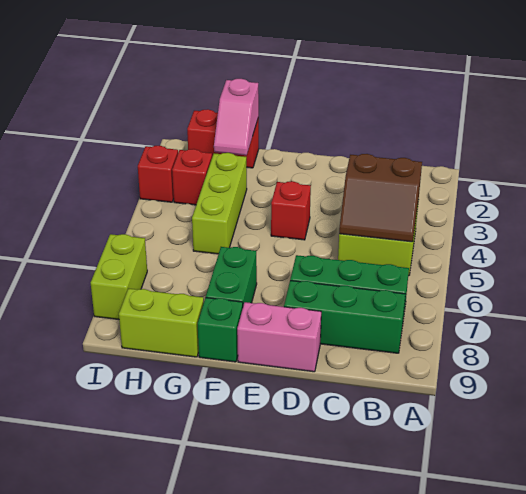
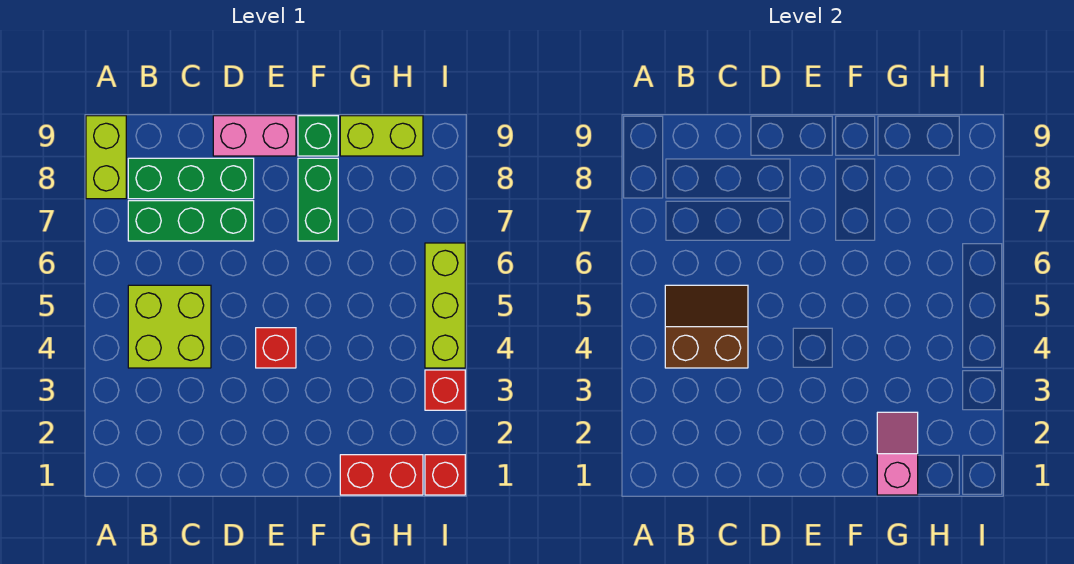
lime brick G3:G5 level 1 -> lime brick I4:I6 level 1
red brick H3 level 1 -> red brick I1 level 1
lime brick I7:I8 level 1 -> lime brick A8:A9 level 1

